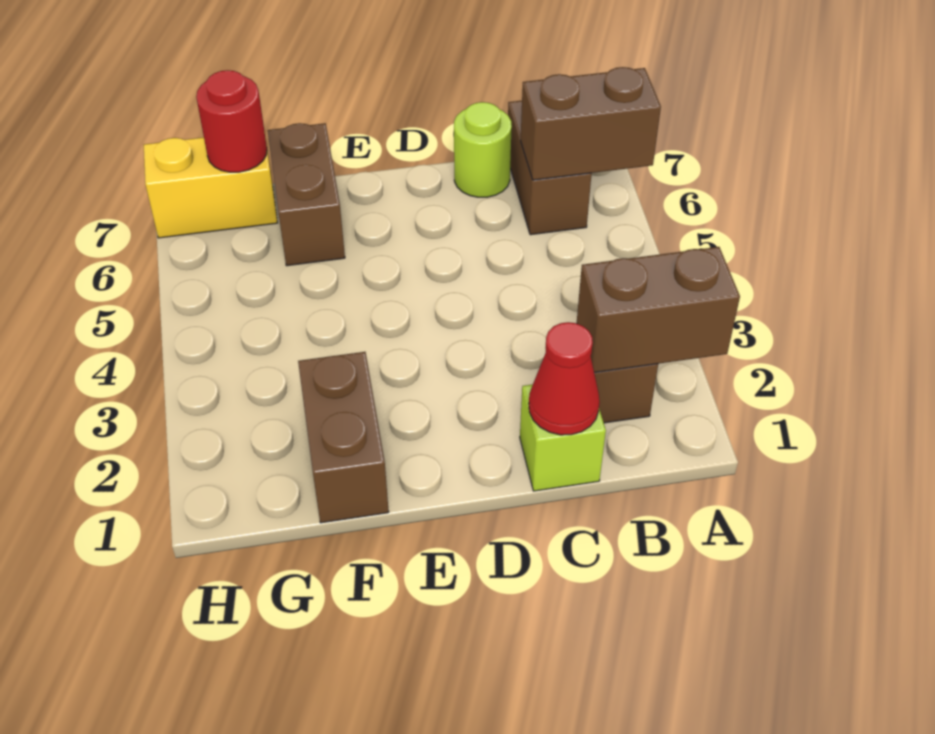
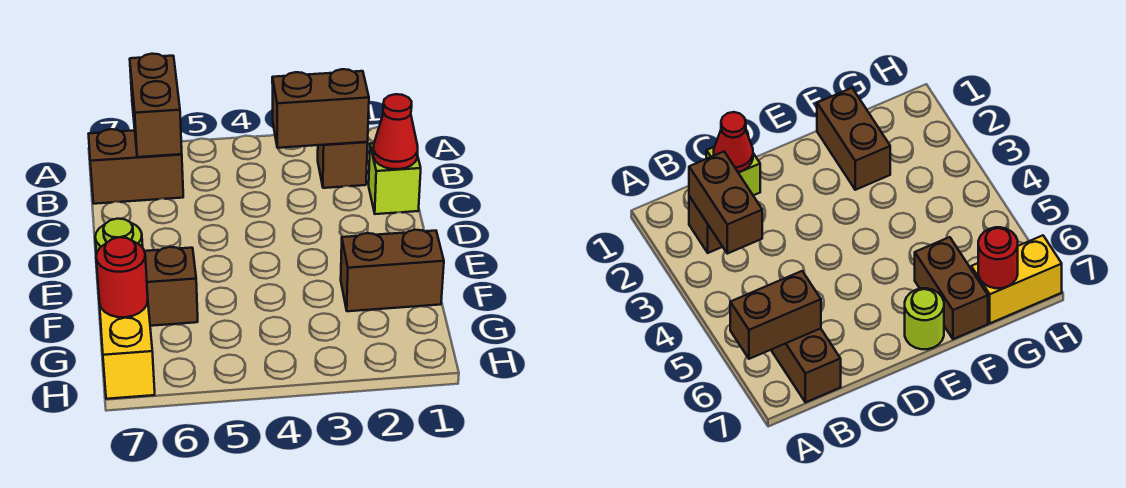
brown brick A2:B2 level 2 -> brown brick B2:B3 level 2
lime round brick C7 level 1 -> lime round brick E7 level 1

